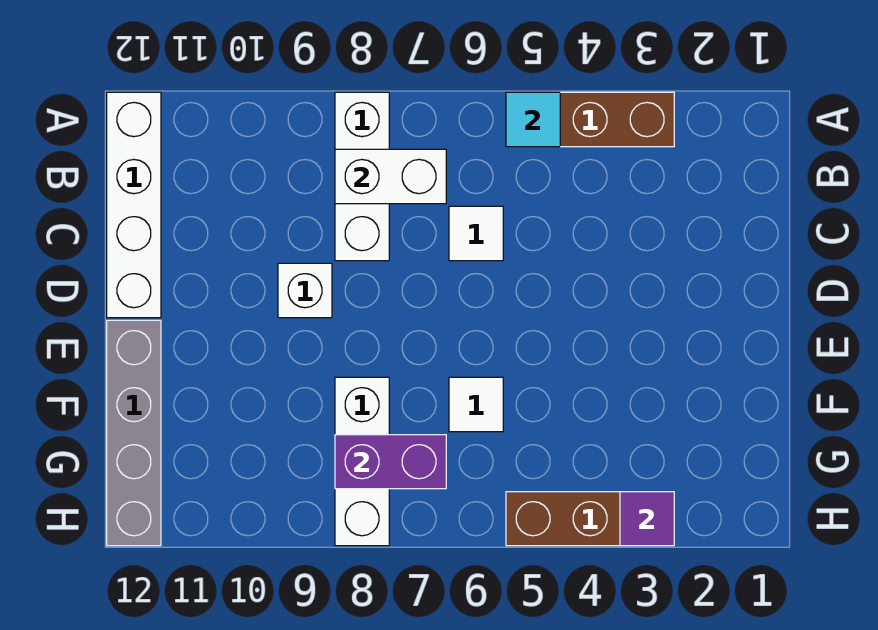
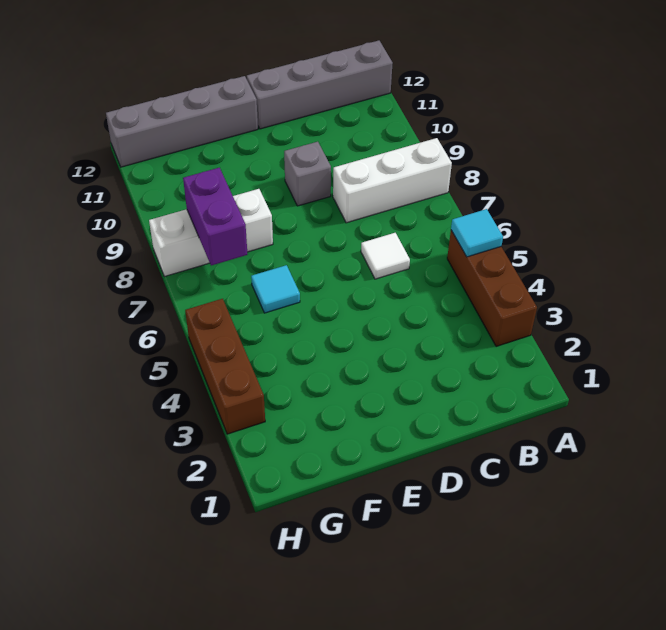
white brick A12:D12 level 1 -> grey brick A12:D12 level 1
white brick B7:B8 level 2 -> none
white brick D9 level 1 -> grey brick D9 level 1
white tile F6 level 1 -> cyan tile F6 level 1
purple tile H3 level 2 -> none

